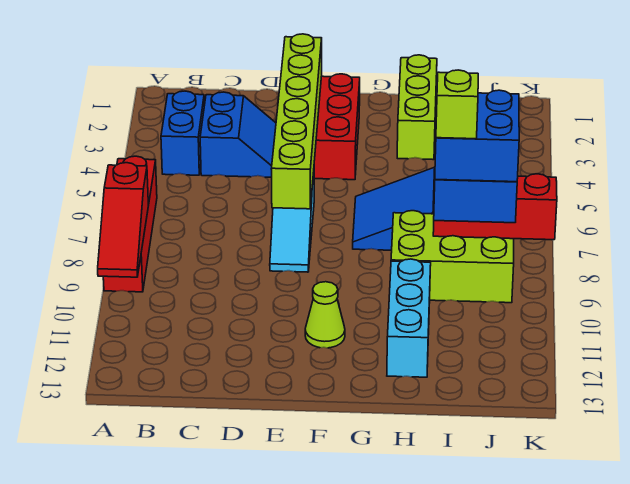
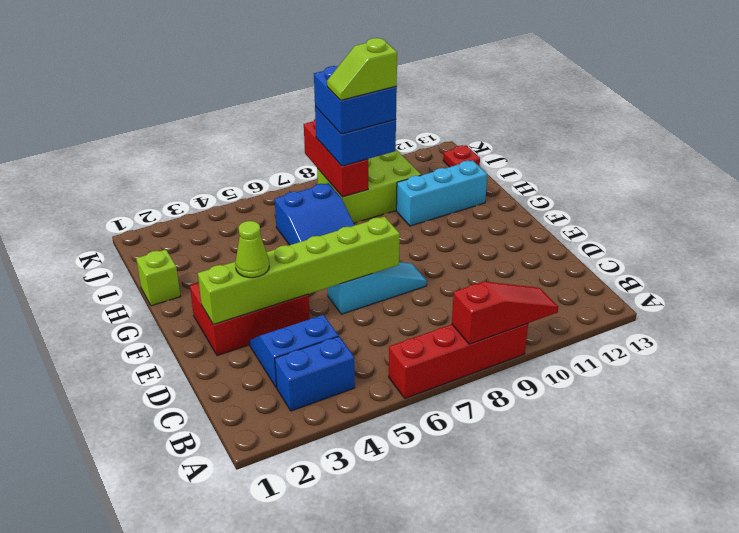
lime cone F11 level 1 -> lime cone E3 level 3
lime brick H1:H3 level 1 -> lime brick H1 level 1
lime brick H8:J9 level 1 -> lime brick I8:J10 level 1
none -> red plate J13 level 1

